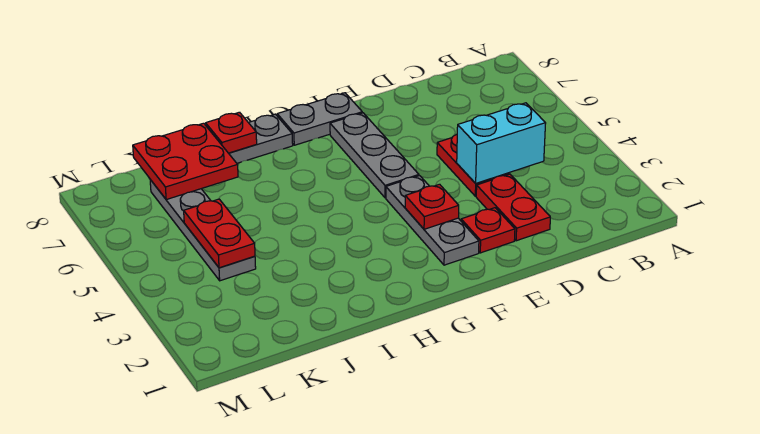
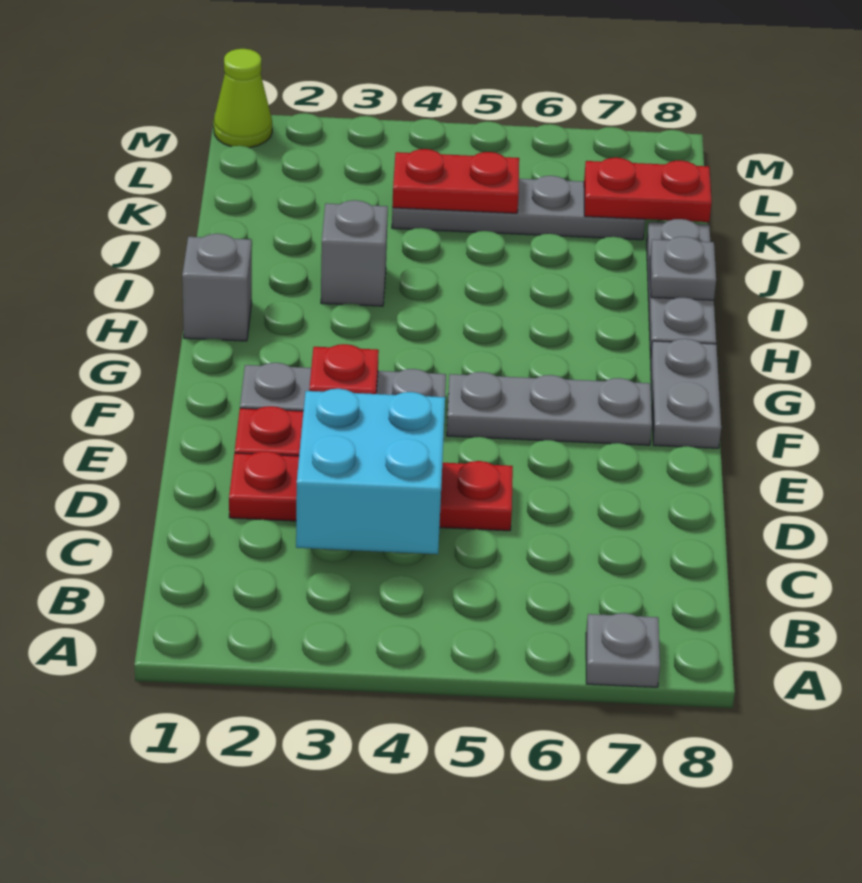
none -> grey plate A7 level 1
cyan brick C4:D4 level 2 -> cyan brick C3:D4 level 2
none -> grey brick H1 level 1
none -> grey brick I3 level 1
red plate I8 level 2 -> grey plate I8 level 2
red plate J7:K8 level 2 -> red plate K7:K8 level 2
none -> lime cone M1 level 1

